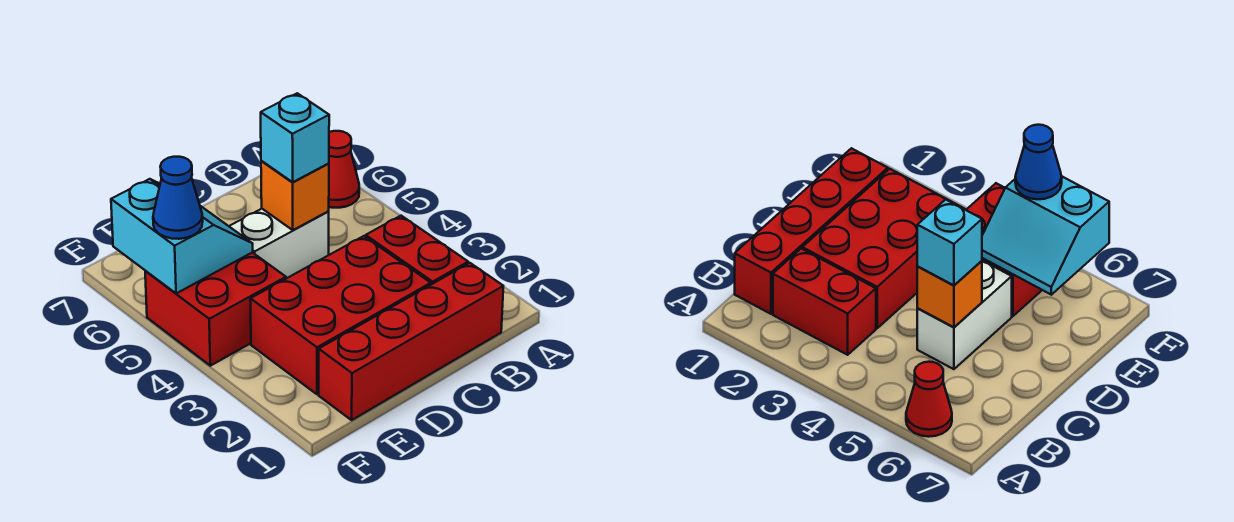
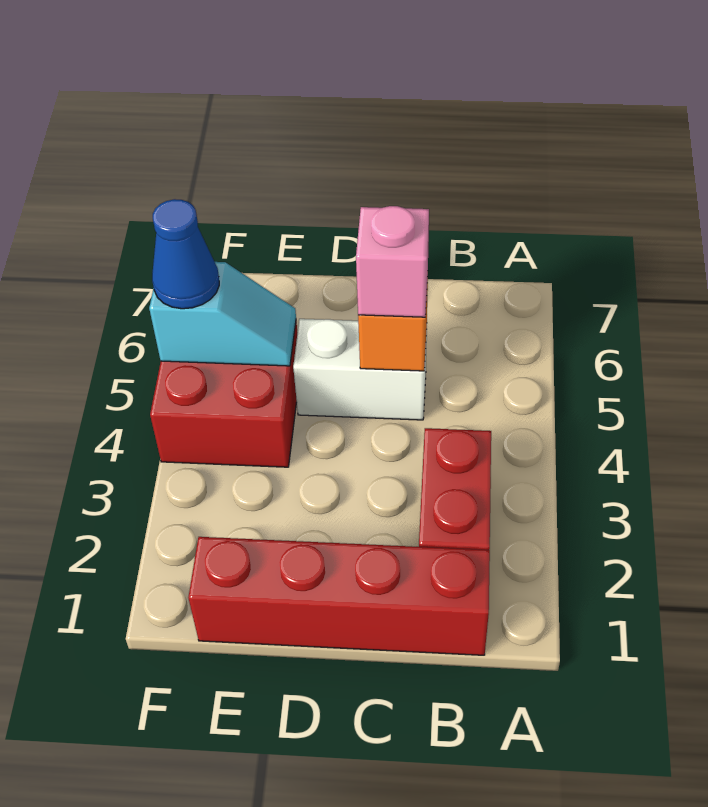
red cone A6 level 1 -> none
red brick C2:E3 level 1 -> none
cyan brick C5 level 3 -> pink brick C5 level 3
cyan slope E5:F6 level 2 top F -> cyan slope E5:F5 level 2 top F

